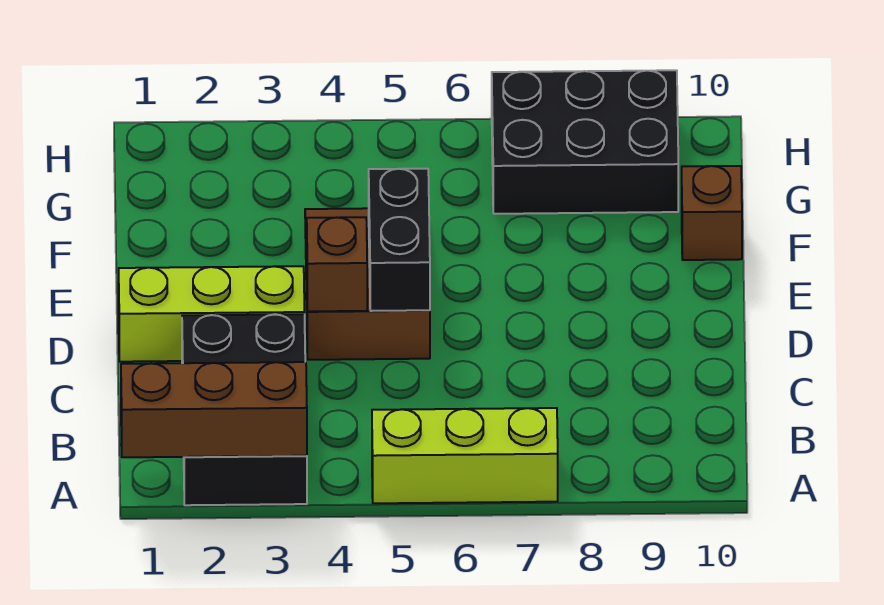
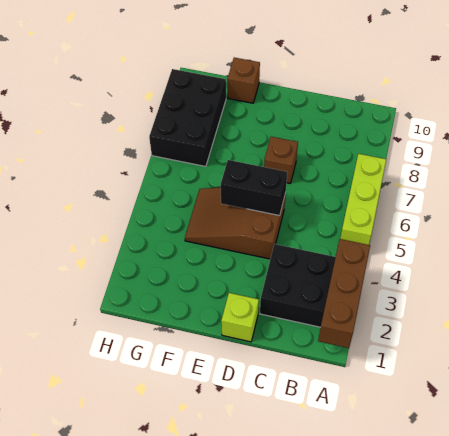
lime brick D1:D3 level 1 -> lime brick D1 level 1
brown brick D4 level 2 -> brown brick D7 level 1

